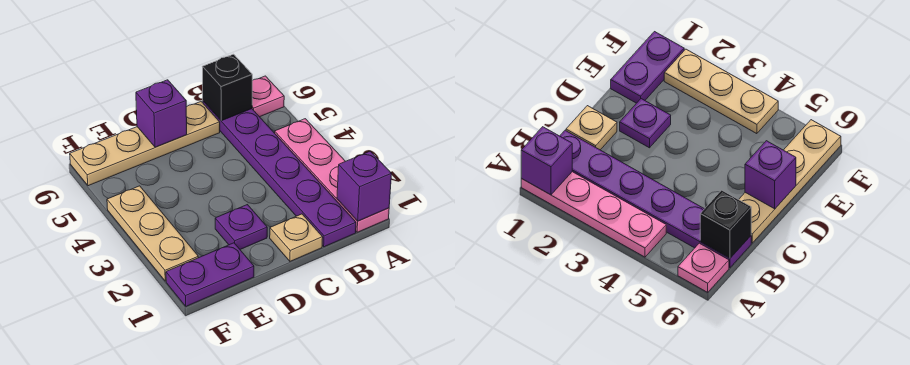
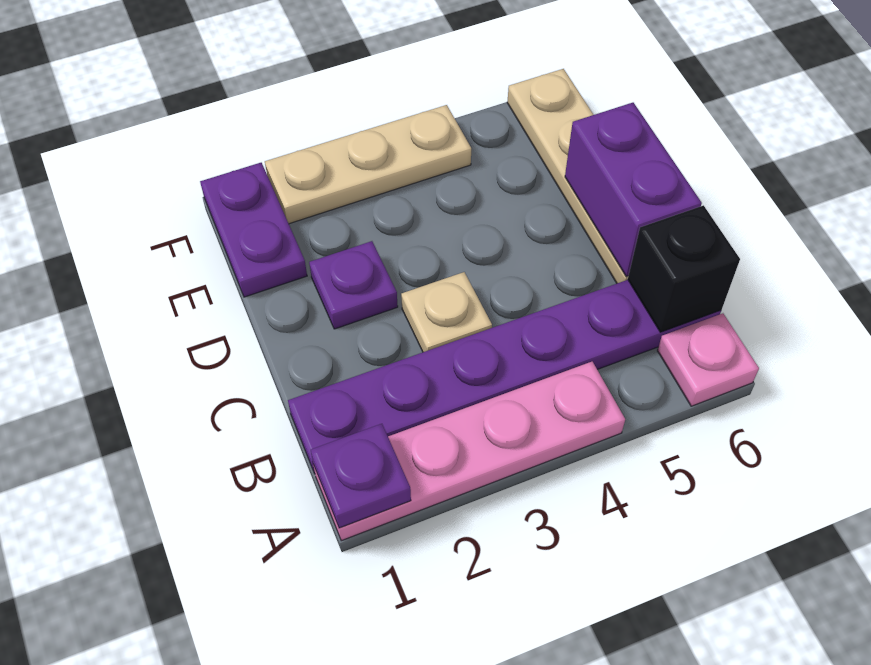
purple brick A1 level 2 -> purple plate A1 level 2
tan plate C1 level 1 -> tan plate C3 level 1
purple brick D6 level 2 -> purple brick C6:D6 level 2

